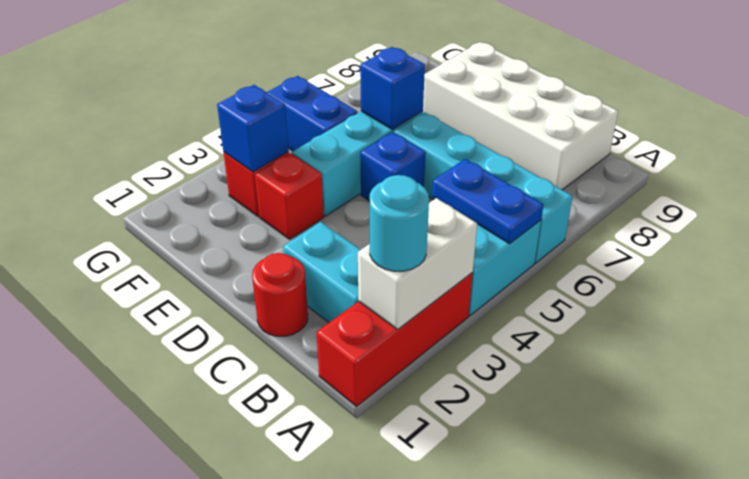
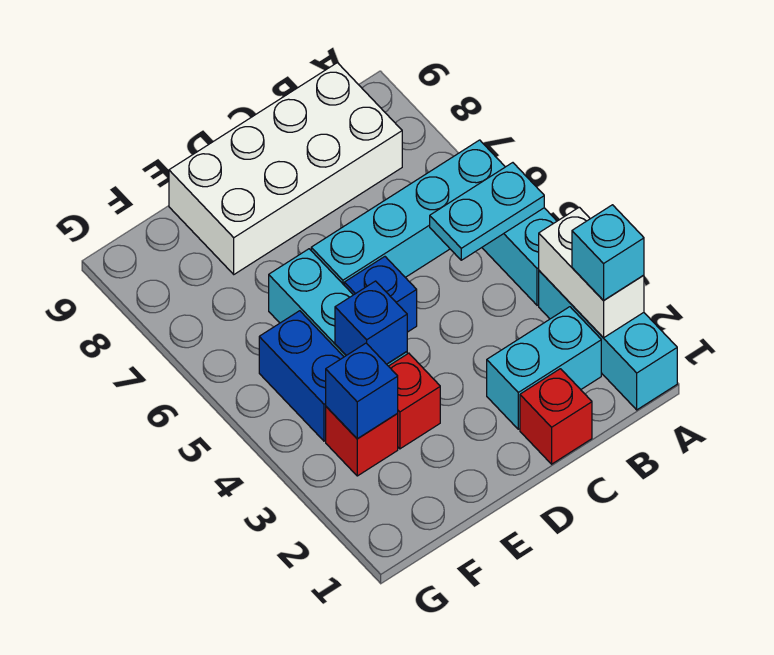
red brick A1:A3 level 1 -> cyan brick A1:A3 level 1
cyan round brick A2 level 3 -> cyan brick A2 level 3
blue plate A5:B5 level 2 -> cyan plate A5:B5 level 2
red round brick C1 level 1 -> red brick C1 level 1
blue brick E6 level 2 -> blue brick E4 level 2
blue brick F5:G5 level 1 -> blue brick F4:F5 level 1

